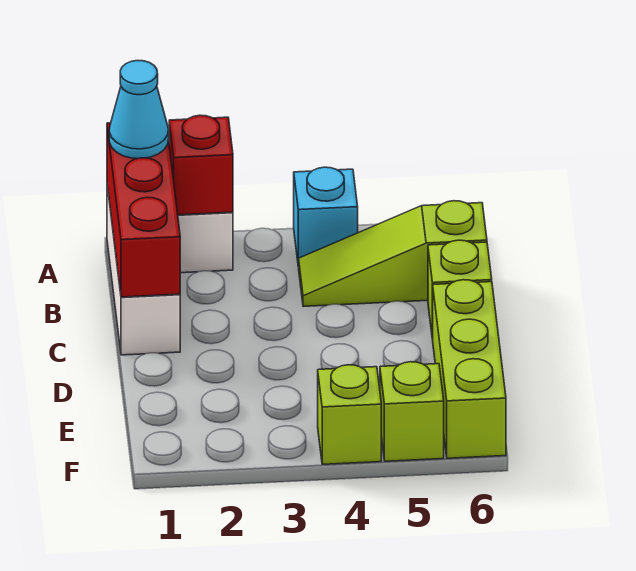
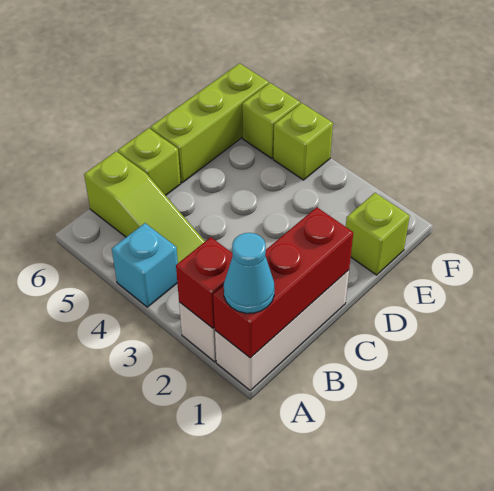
none -> lime brick E1 level 1

